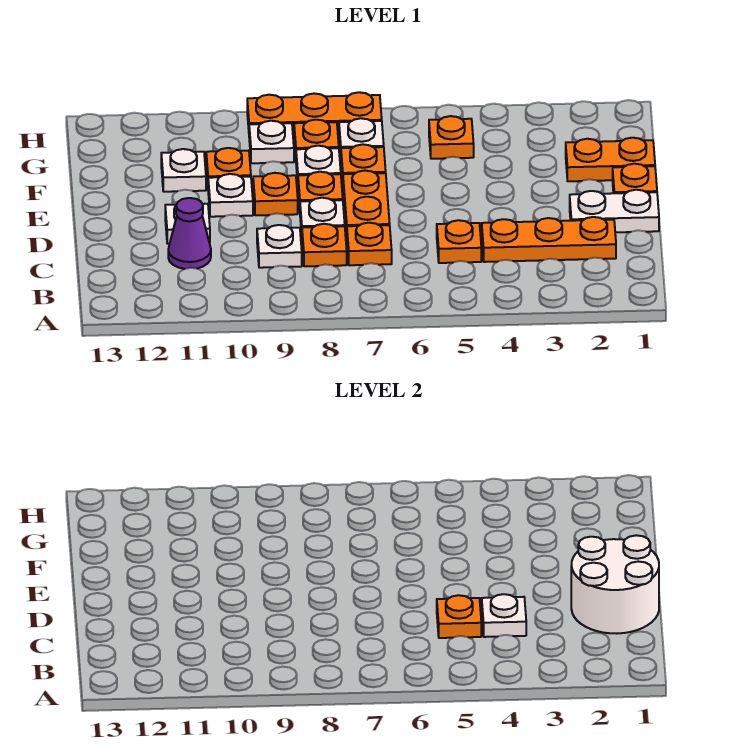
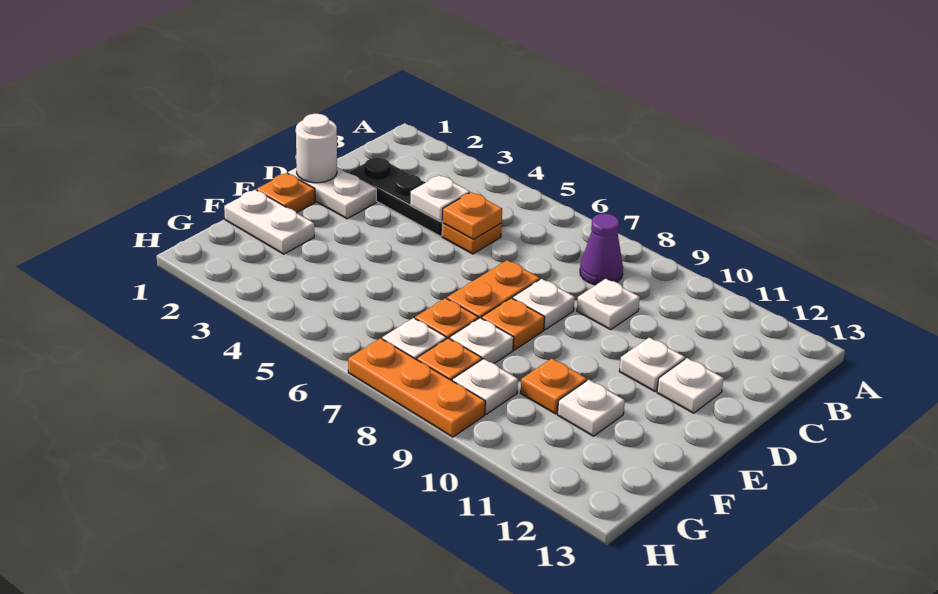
white round brick C1:D2 level 2 -> white round brick D1 level 2
orange plate C2:C4 level 1 -> black plate C2:C4 level 1
orange plate C7 level 1 -> none
orange plate C8 level 1 -> none
purple cone C11 level 1 -> purple cone B8 level 1
orange plate E9 level 1 -> none
white plate E10 level 1 -> white plate D12 level 1
orange plate F1:F2 level 1 -> white plate F1:F2 level 1
orange plate G5 level 1 -> none

